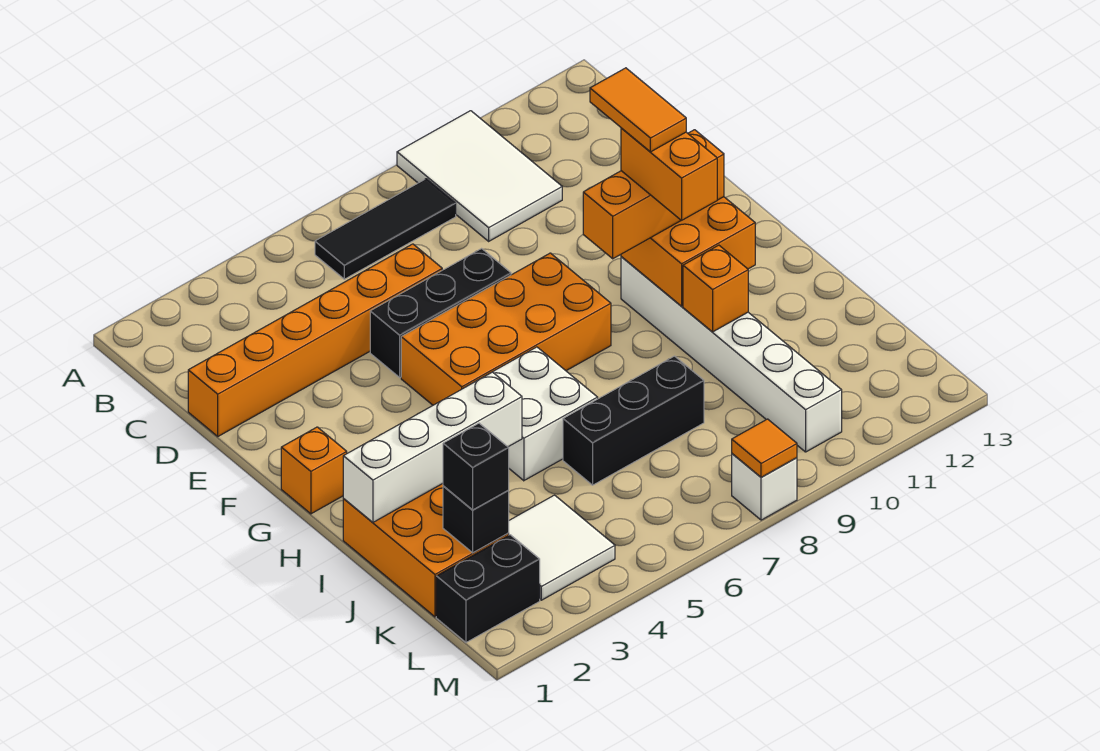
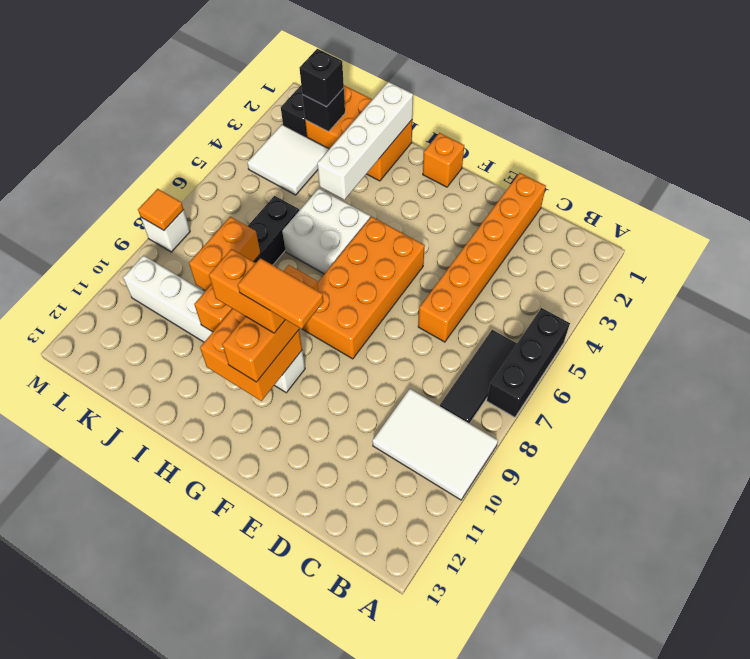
black brick E5:E7 level 1 -> black brick A5:A7 level 1
none -> orange brick J8:J9 level 2

